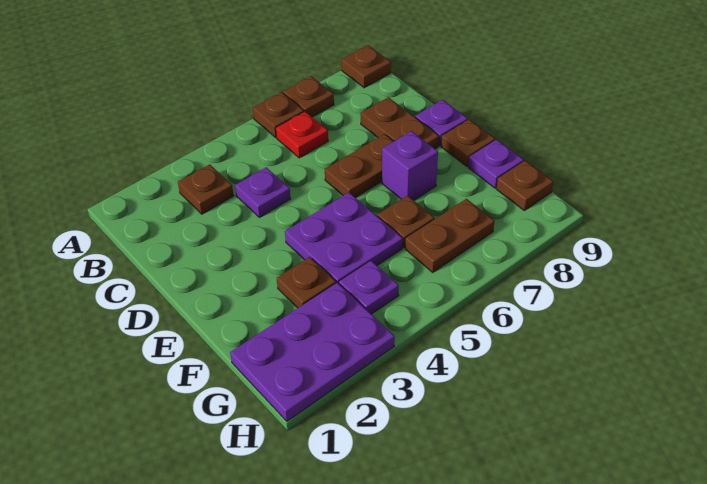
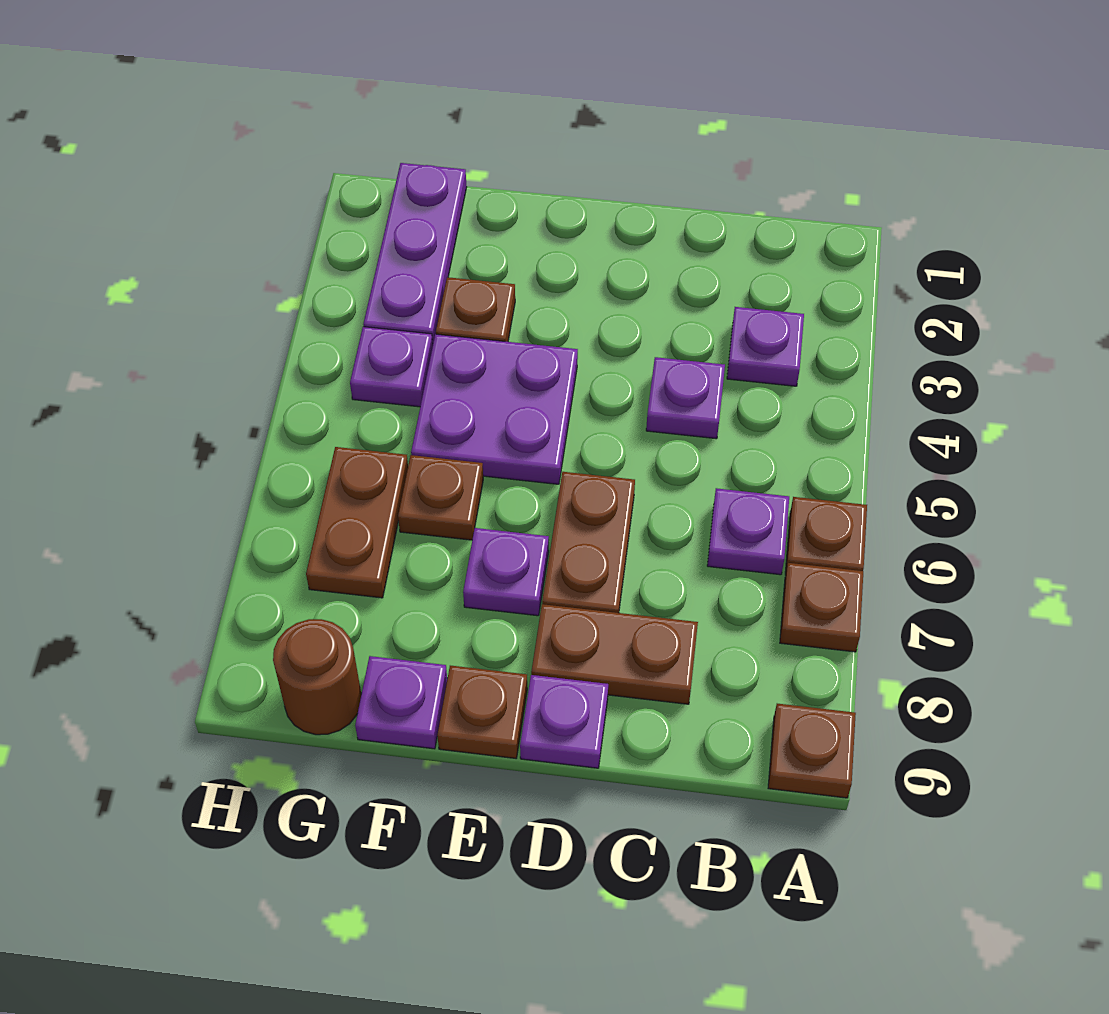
brown plate B3 level 1 -> purple plate B3 level 1
red plate B6 level 1 -> purple plate B6 level 1
purple brick E7 level 1 -> purple plate E7 level 1
purple plate G1:H3 level 1 -> purple plate G1:G3 level 1
brown plate G9 level 1 -> brown round brick G9 level 1

